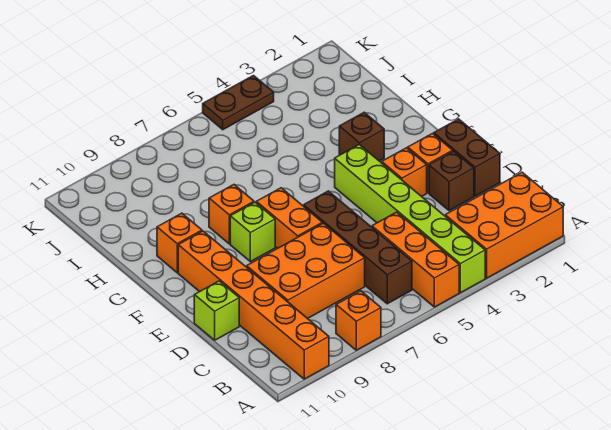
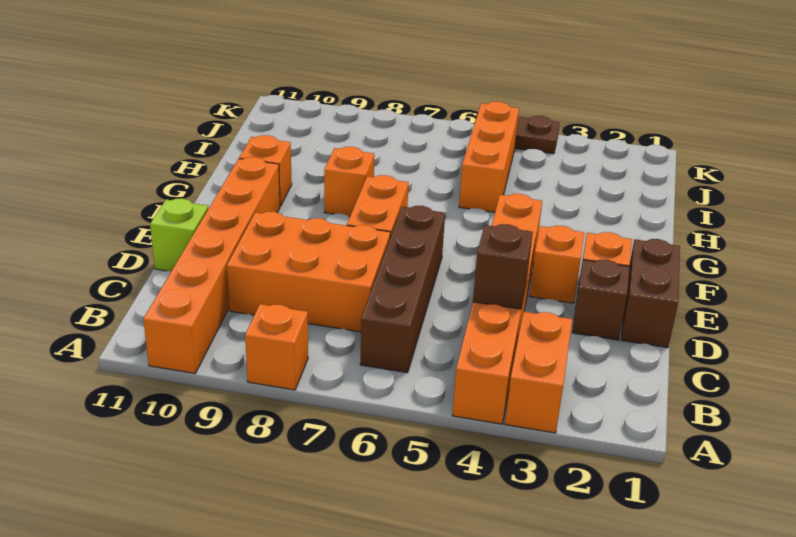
orange brick A1:B3 level 1 -> orange brick A3:B3 level 1
lime brick A4:F4 level 1 -> orange brick A4:F4 level 1
orange brick A5:C5 level 1 -> orange brick H5:J5 level 1
lime brick F8 level 1 -> none
brown brick G3 level 1 -> brown brick C4 level 2

